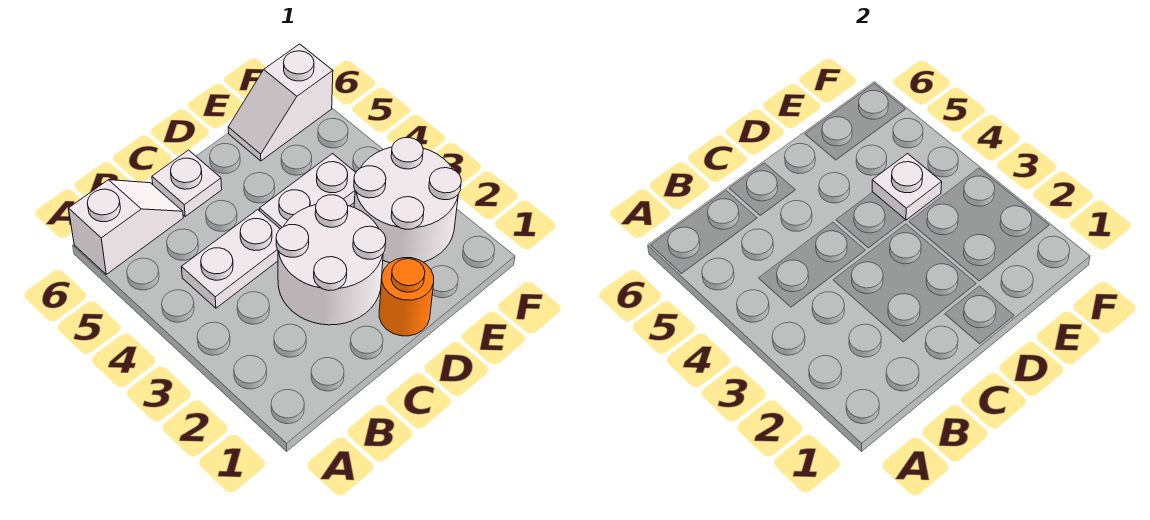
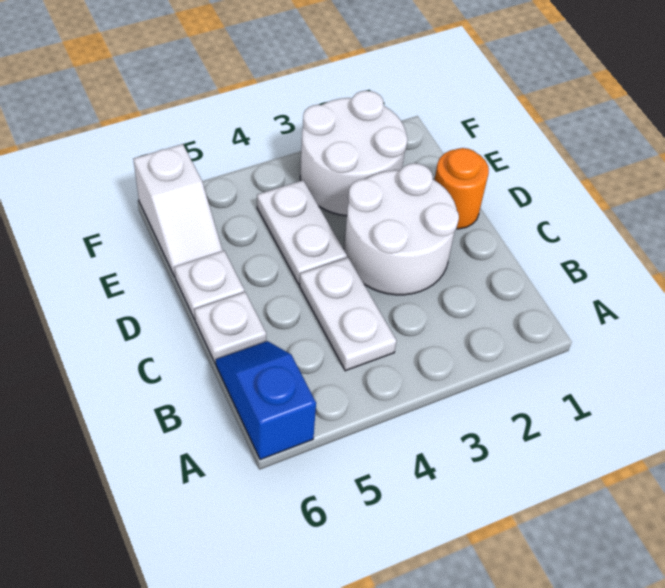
white slope A6:B6 level 1 top A -> blue slope A6:B6 level 1 top A
white plate E4 level 2 -> white plate D6 level 1

